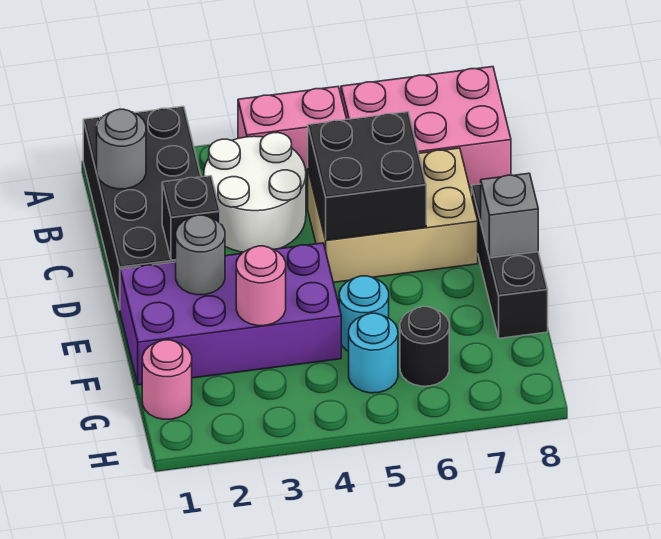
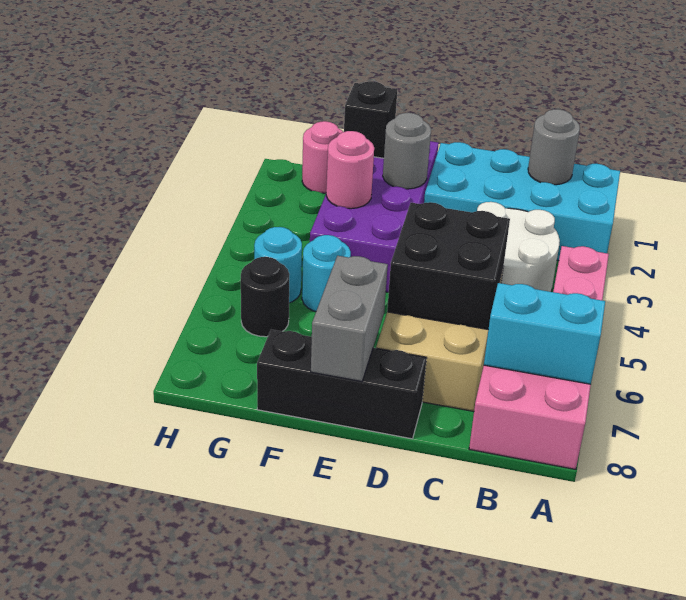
black brick A1:D2 level 1 -> cyan brick A1:D2 level 1
none -> cyan brick A7:B7 level 2
black brick D2 level 2 -> black brick F1 level 2
grey brick E8 level 2 -> grey brick E7:E8 level 2

